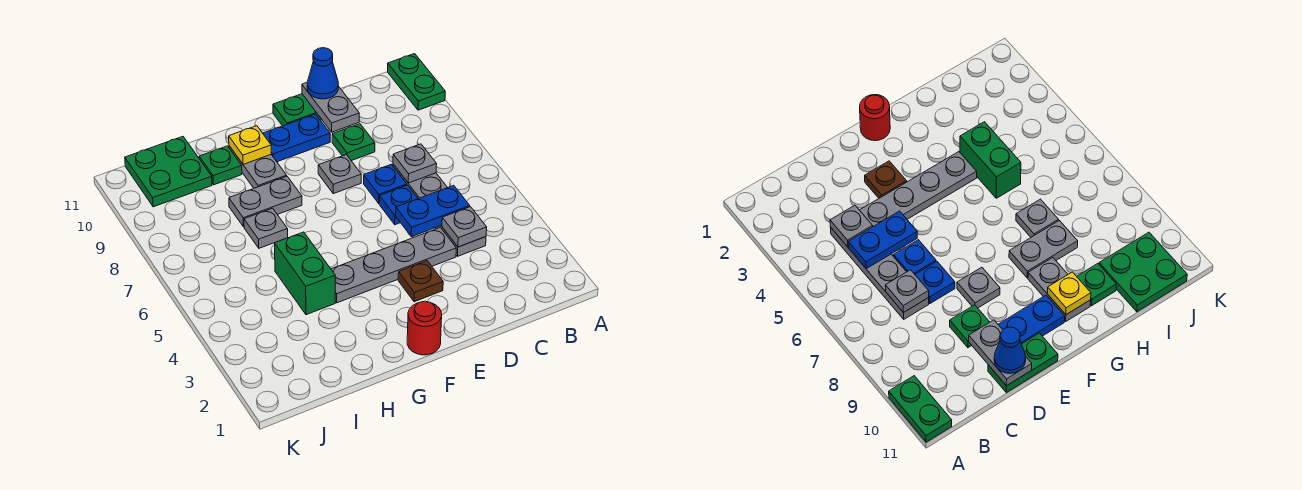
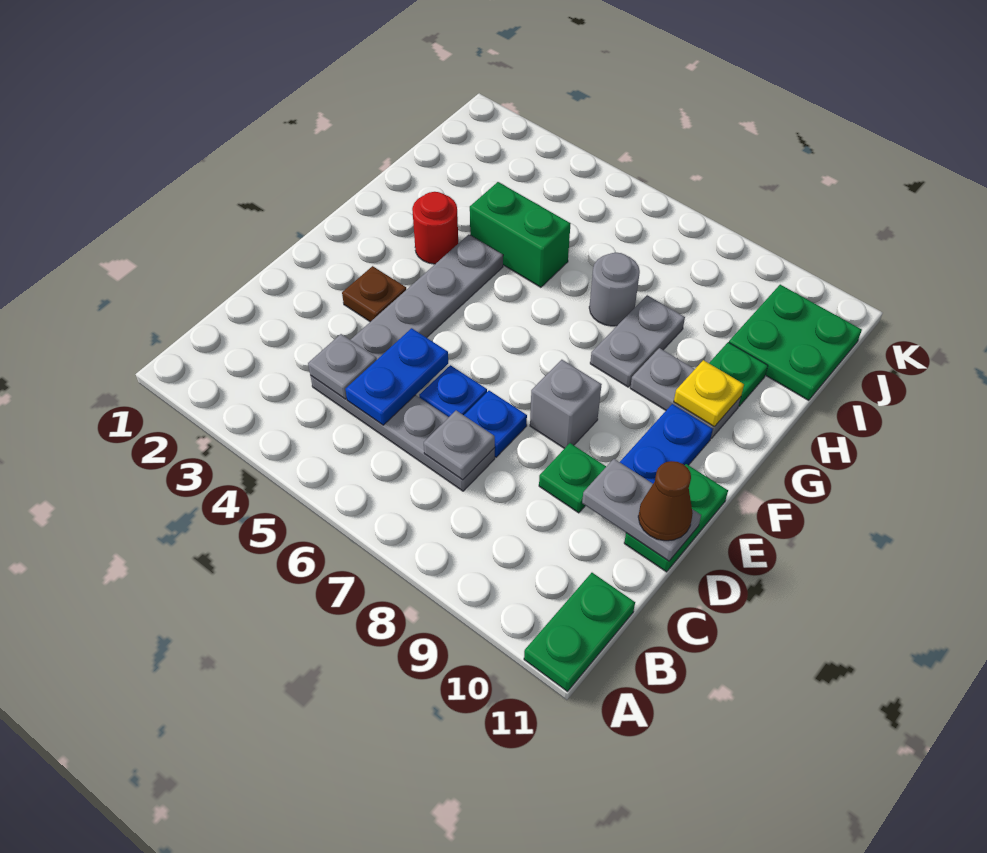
green plate A10:A11 level 1 -> green plate A11:B11 level 1
blue cone D11 level 3 -> brown cone D11 level 3
grey plate E8 level 1 -> grey brick E8 level 1
red round brick F1 level 1 -> red round brick G3 level 1
grey plate H7 level 1 -> grey round brick H7 level 1

